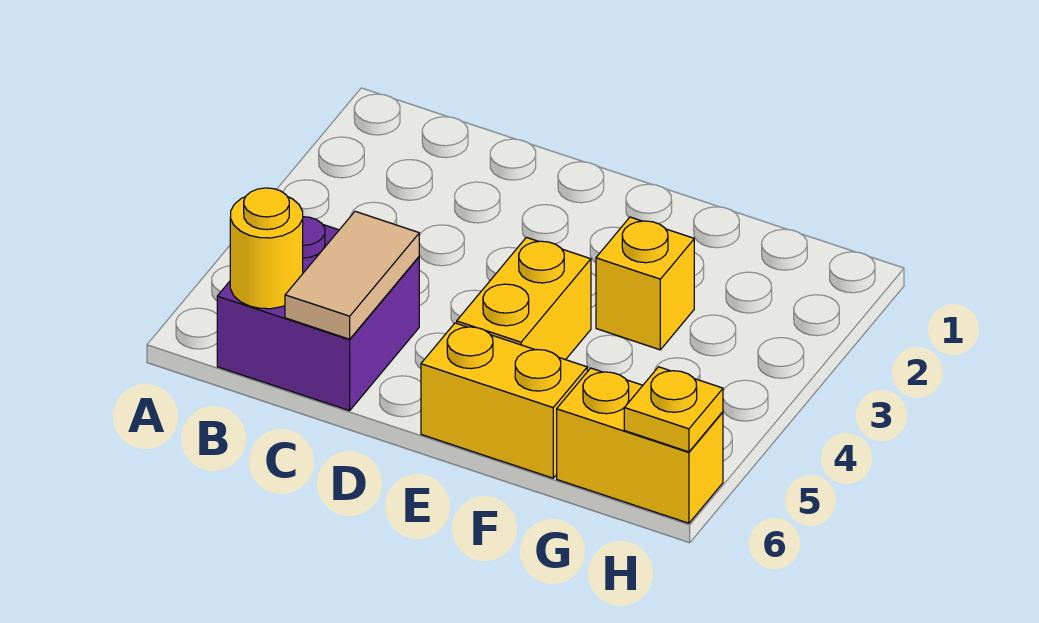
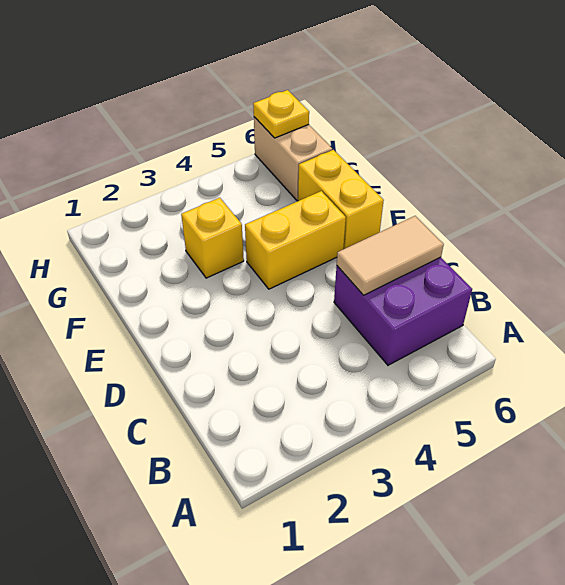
yellow round brick B6 level 2 -> none
yellow brick G6:H6 level 1 -> tan brick G6:H6 level 1

